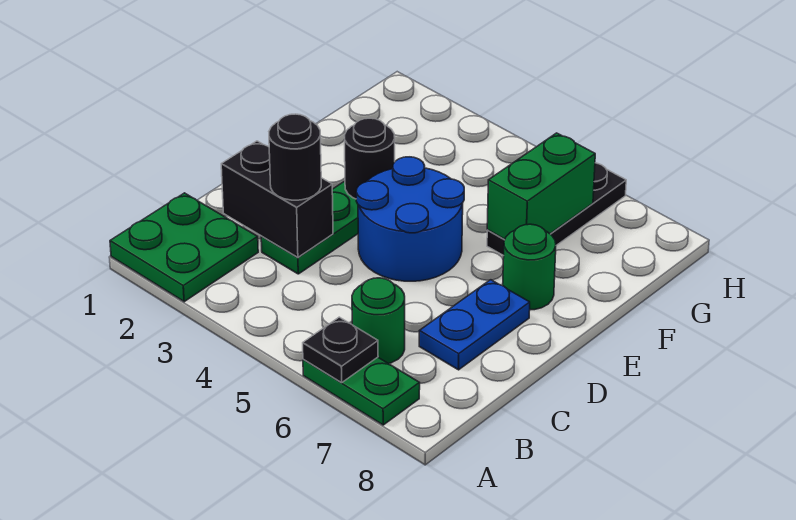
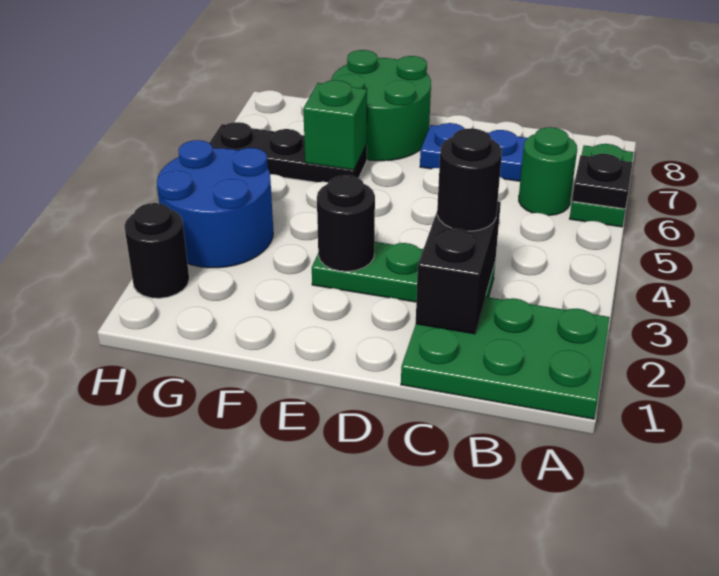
green plate A1:B2 level 1 -> green plate A1:C2 level 1
blue round brick D4:E5 level 1 -> blue round brick G3:H4 level 1
green round brick E7 level 1 -> green round brick E7:F8 level 1
green brick F6:G6 level 2 -> green brick F6 level 2
none -> black round brick H2 level 1

